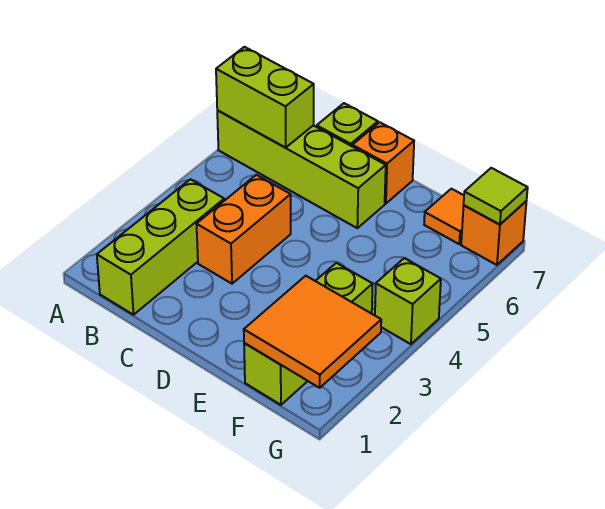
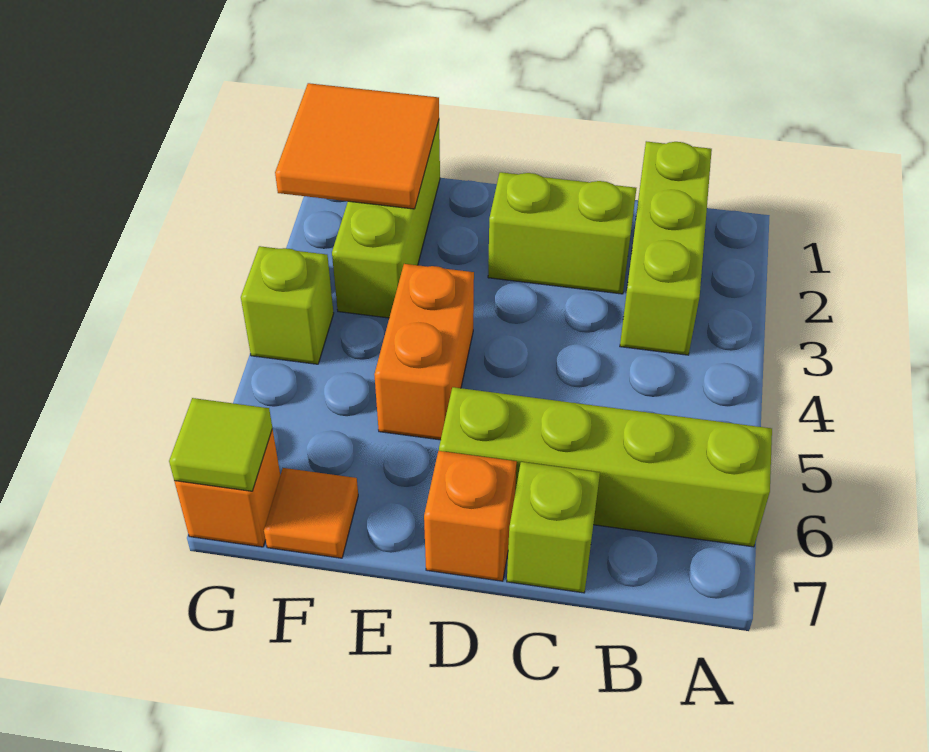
lime brick A6:B6 level 2 -> lime brick C2:D2 level 1
orange brick C3:C4 level 1 -> orange brick E4:E5 level 1

